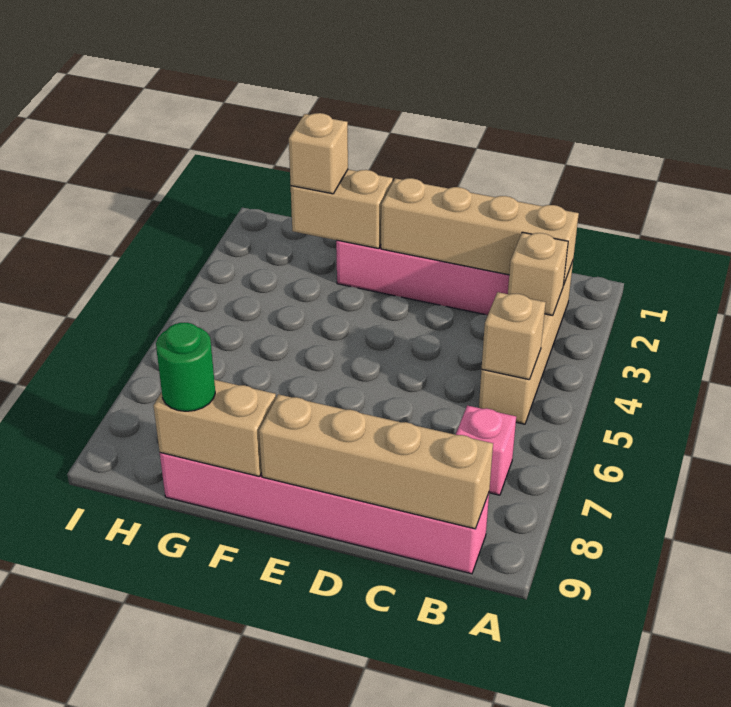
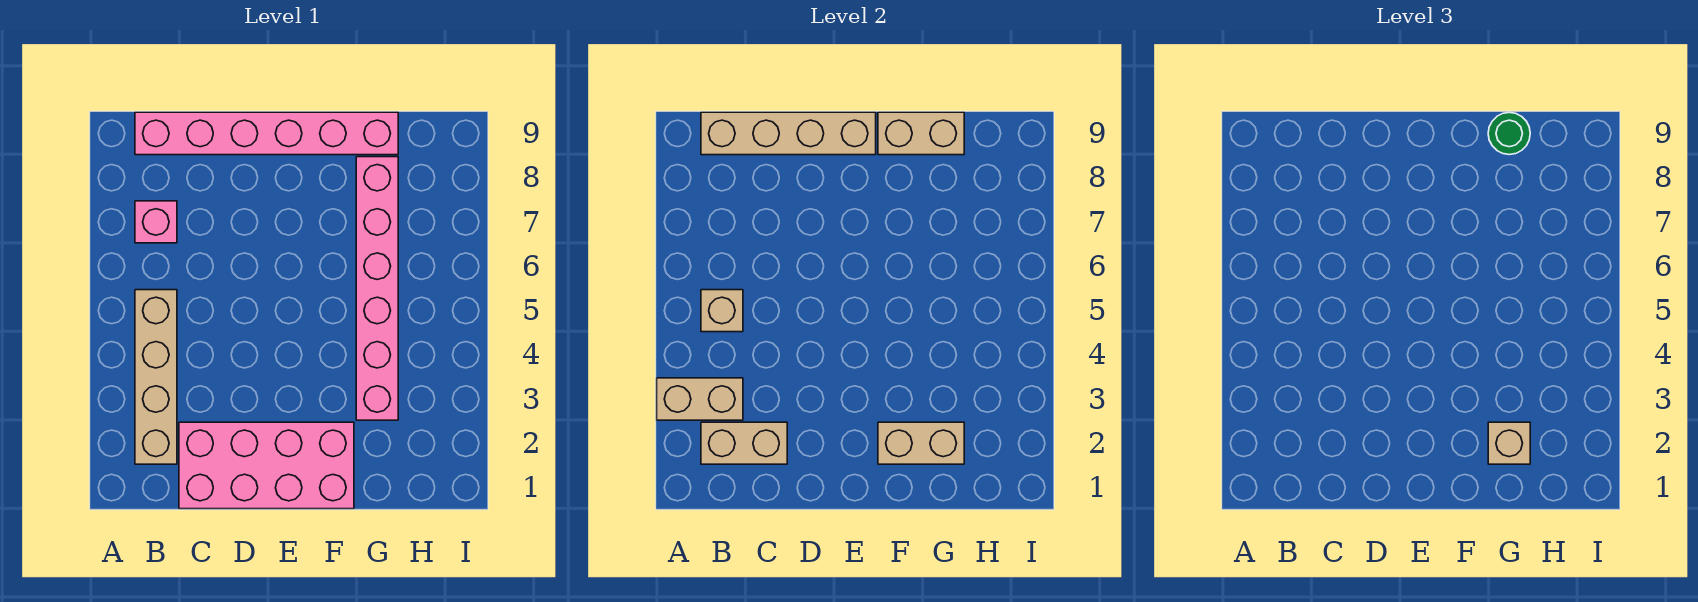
tan brick B2:E2 level 2 -> tan brick B2:C2 level 2
tan brick B3 level 2 -> tan brick A3:B3 level 2
none -> pink brick G3:G8 level 1

